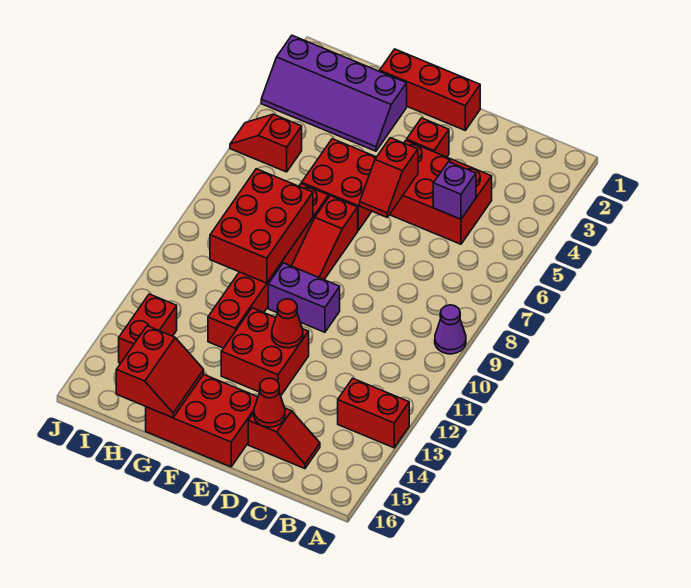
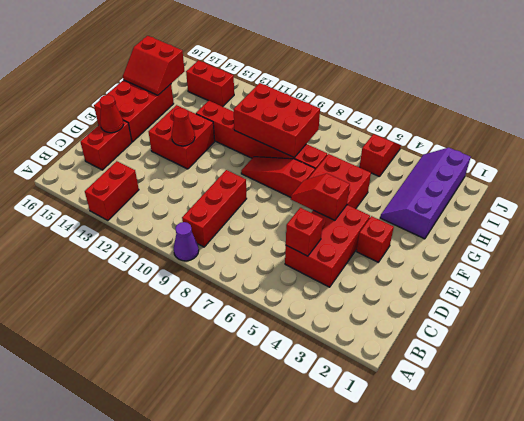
purple brick C5 level 2 -> red brick C5 level 2
red slope C15:D15 level 1 top D -> red brick C15:D15 level 1
red brick E1:G1 level 1 -> red brick B9:D9 level 1
purple brick E10:F10 level 1 -> none

